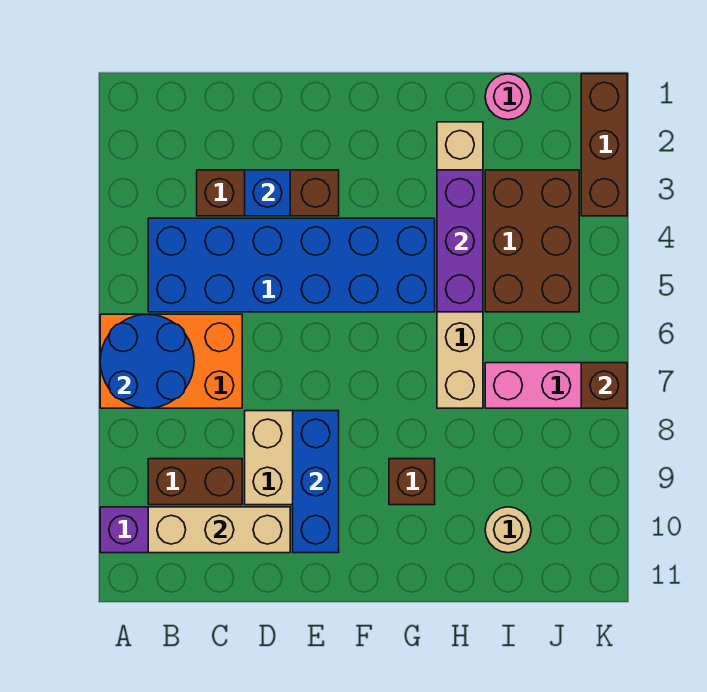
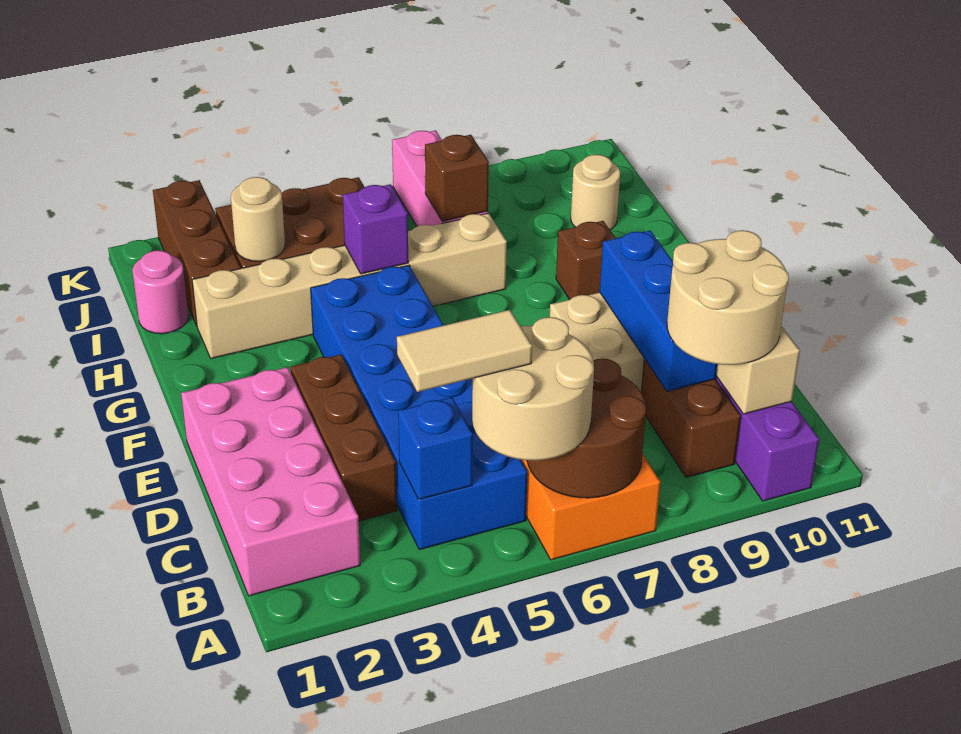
none -> tan round brick A5:B6 level 3
blue round brick A6:B7 level 2 -> brown round brick A6:B7 level 2
none -> pink brick B1:E2 level 1
none -> tan tile B4:B5 level 4
none -> tan round brick B9:C10 level 3
blue brick D3 level 2 -> blue brick B4 level 2
blue brick E8:E10 level 2 -> blue brick C9:E9 level 2
purple brick H3:H5 level 2 -> purple brick H5 level 2
none -> tan round brick I3 level 2
brown brick K1:K3 level 1 -> brown brick I2:K2 level 1
brown brick K7 level 2 -> brown brick I7 level 2

